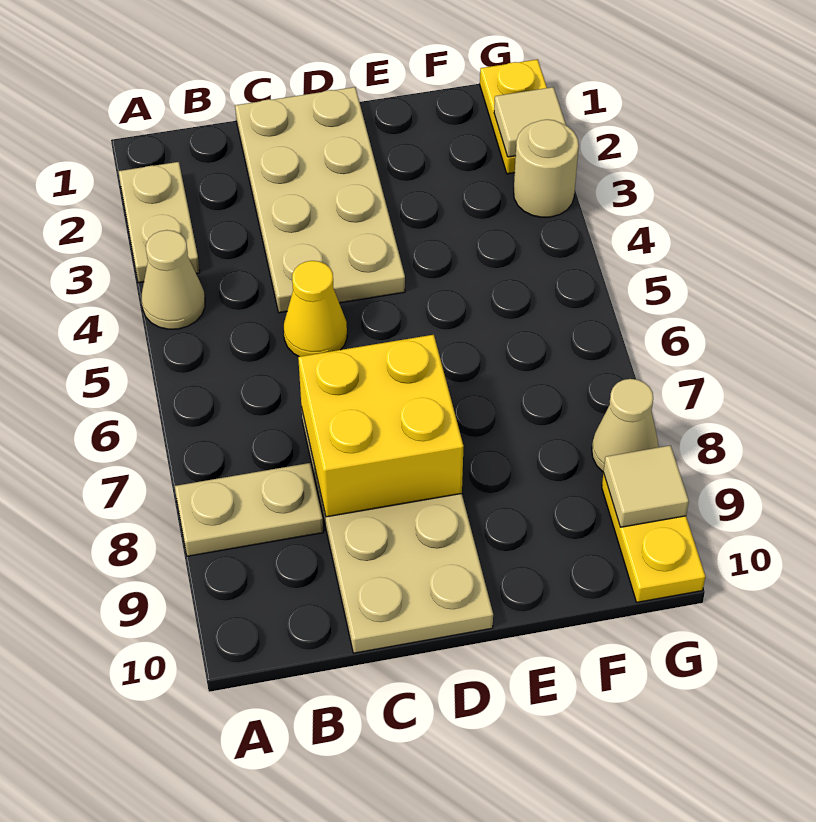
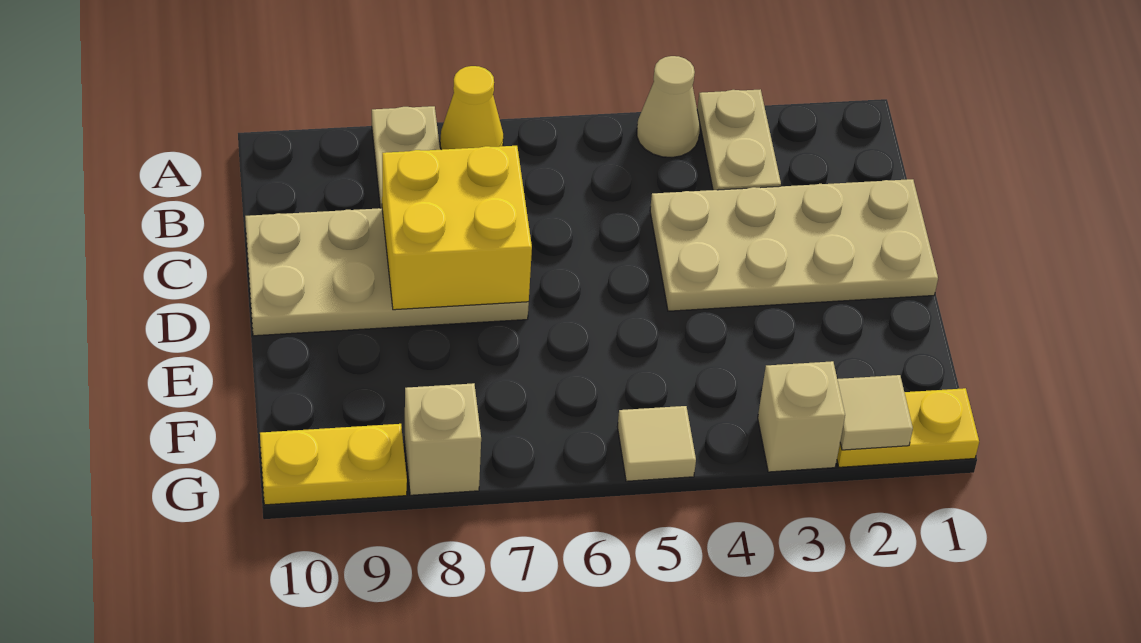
tan plate A2:A3 level 1 -> tan plate A3:B3 level 1
yellow cone C5 level 1 -> yellow cone A7 level 1
tan round brick G3 level 1 -> tan brick G3 level 1
tan cone G8 level 1 -> tan brick G8 level 1
tan tile G9 level 2 -> tan tile G5 level 1

